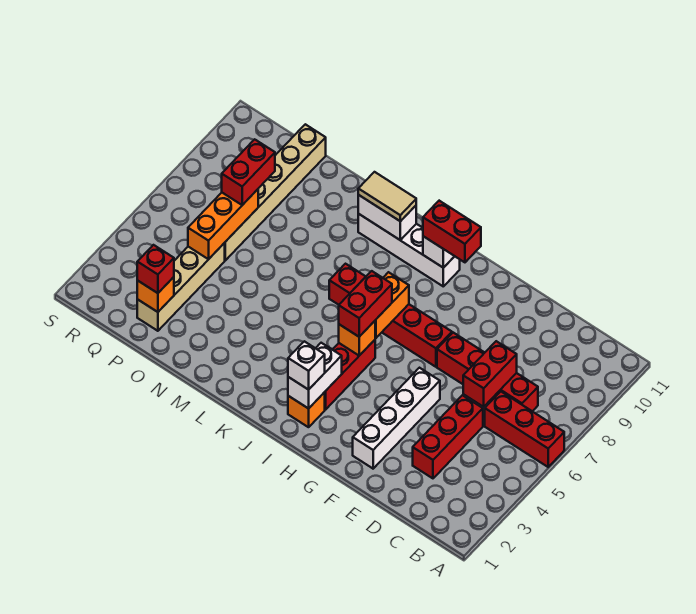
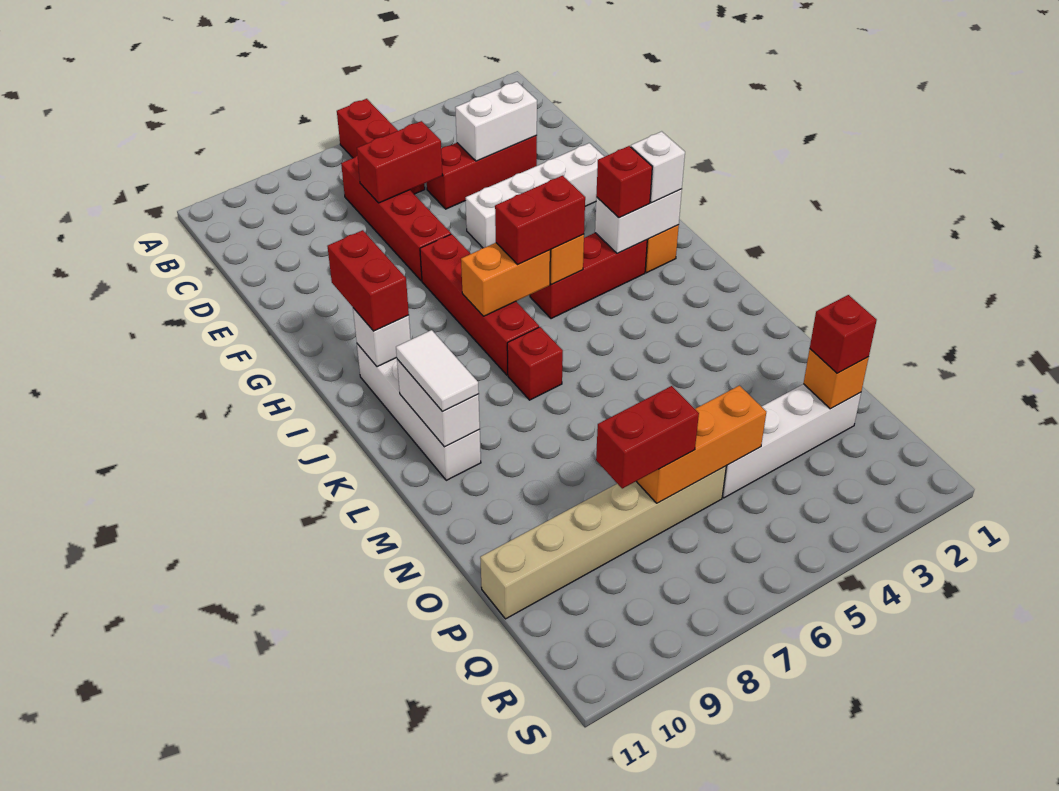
none -> white brick D3:D4 level 2
none -> red brick I3 level 3
tan tile K10:L10 level 3 -> white tile K10:L10 level 3
tan brick P2:P5 level 1 -> white brick P2:P5 level 1

